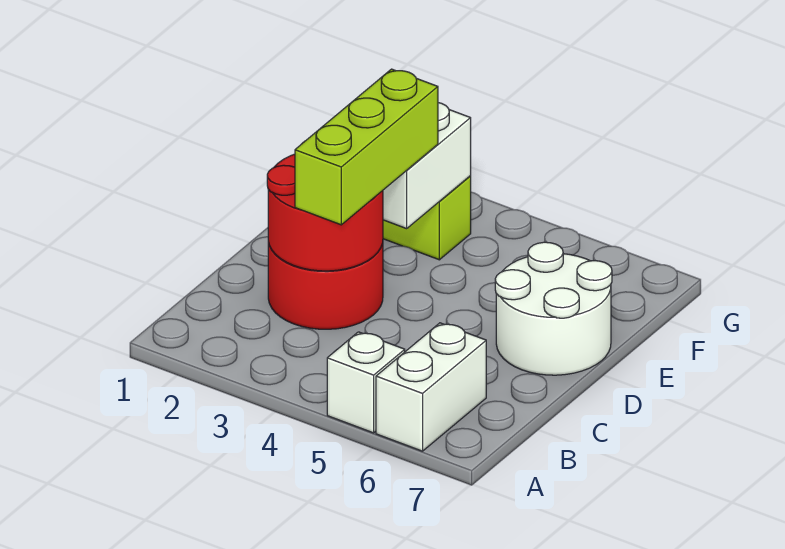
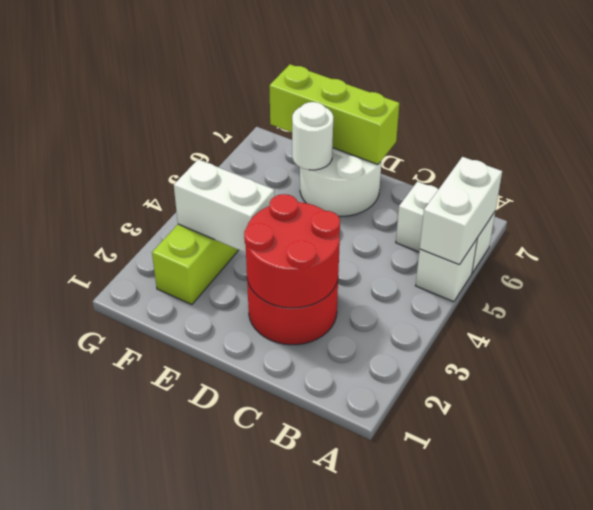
none -> white brick A5:A6 level 2
lime brick C3:E3 level 3 -> lime brick D7:F7 level 2
none -> white round brick E6 level 2

